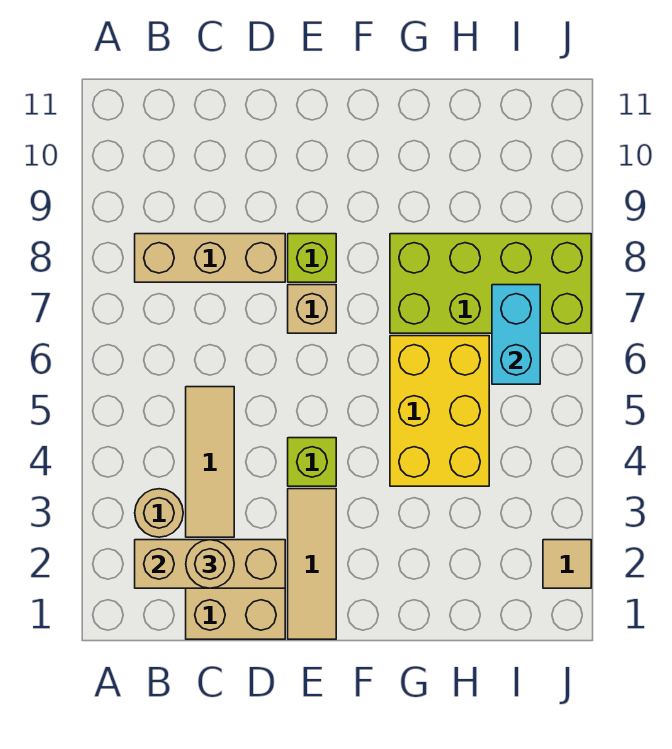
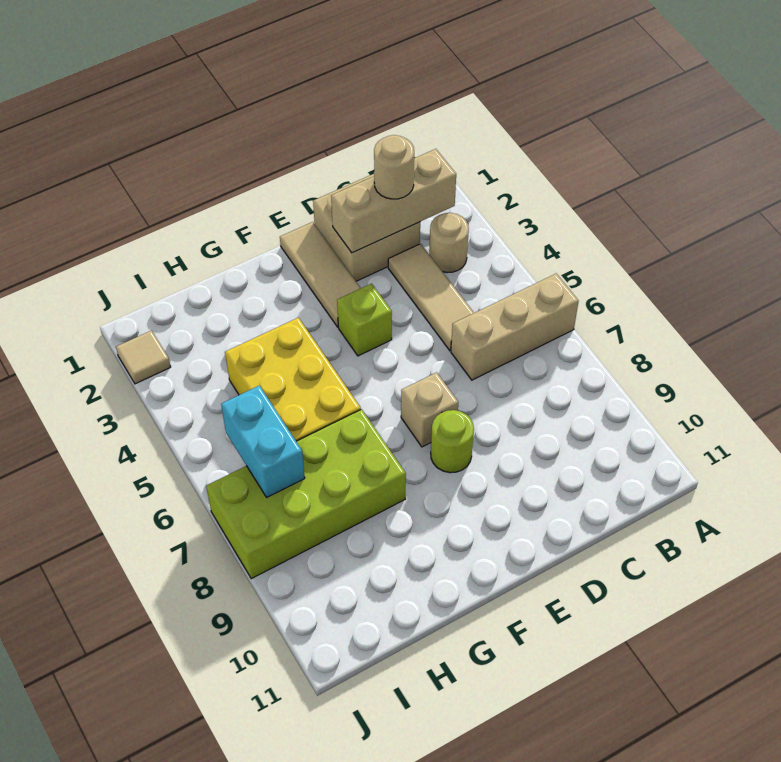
tan brick B8:D8 level 1 -> tan brick A6:C6 level 1
lime brick E8 level 1 -> lime round brick E8 level 1

